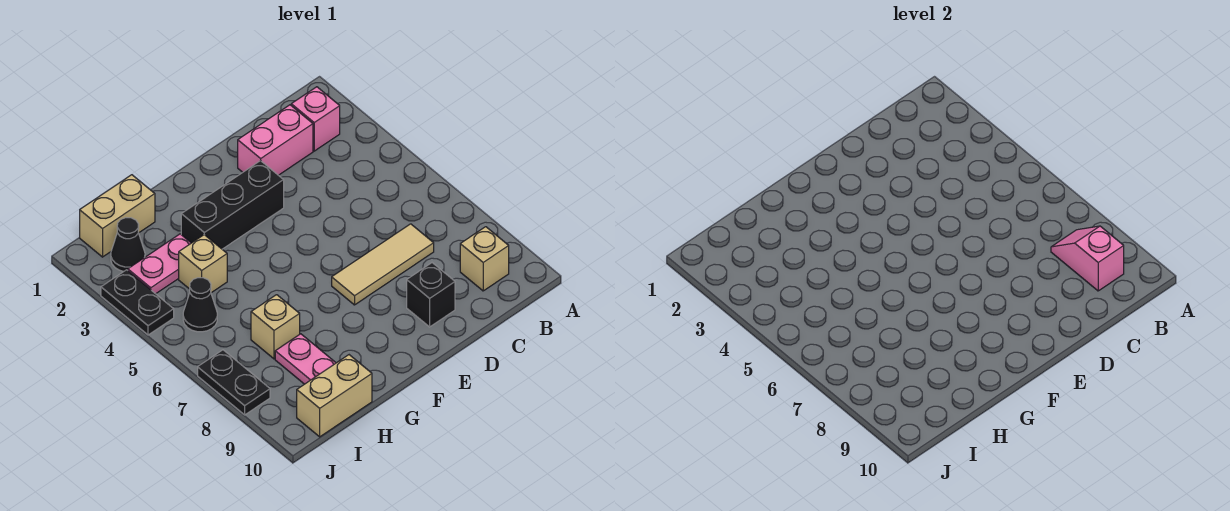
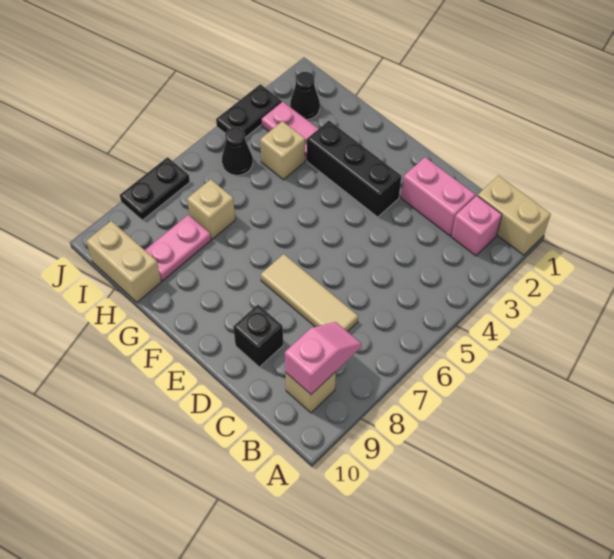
tan brick H1:I1 level 1 -> tan brick A1:B1 level 1

